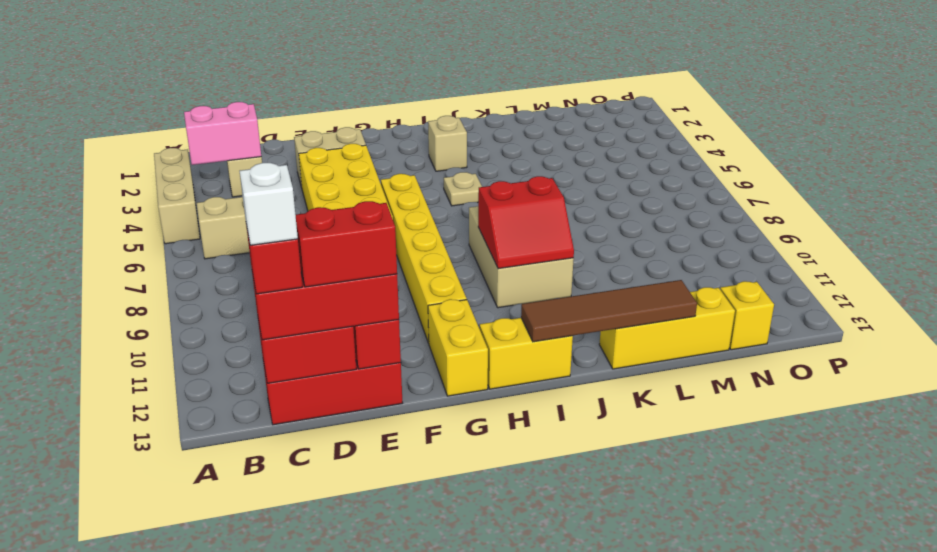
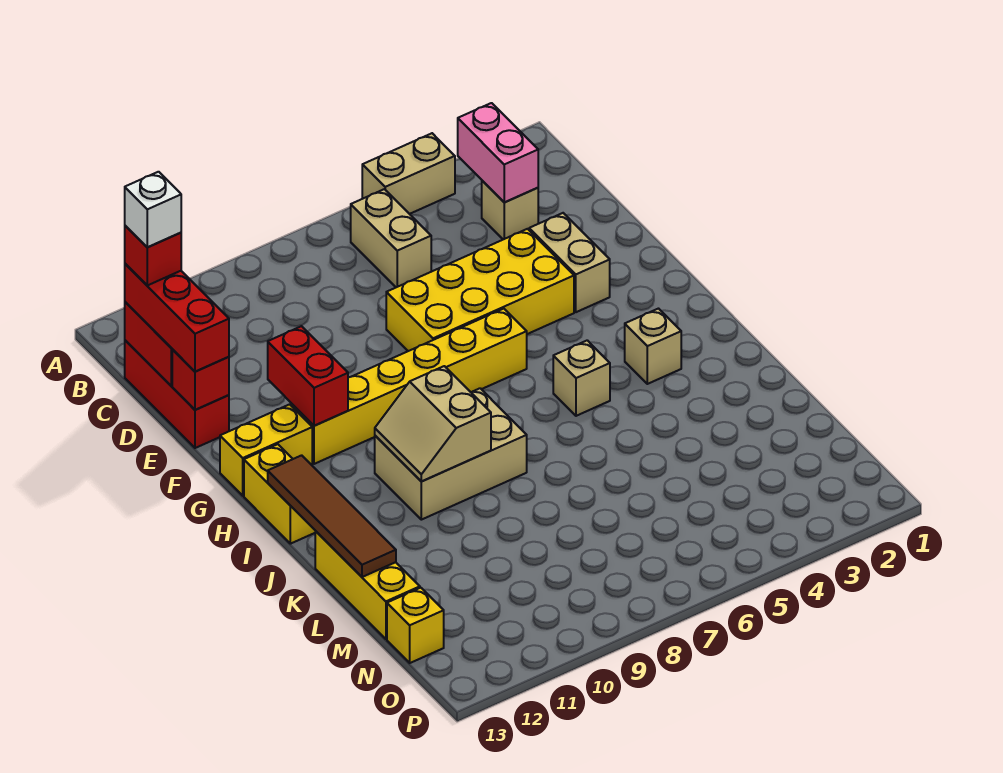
tan brick A3:A5 level 1 -> tan brick A4:A5 level 1
red brick D13:E13 level 4 -> red brick F11:G11 level 2
tan plate I5 level 1 -> tan brick I5 level 1
red slope I9:J10 level 2 top 9 -> tan slope I9:J10 level 2 top 9

